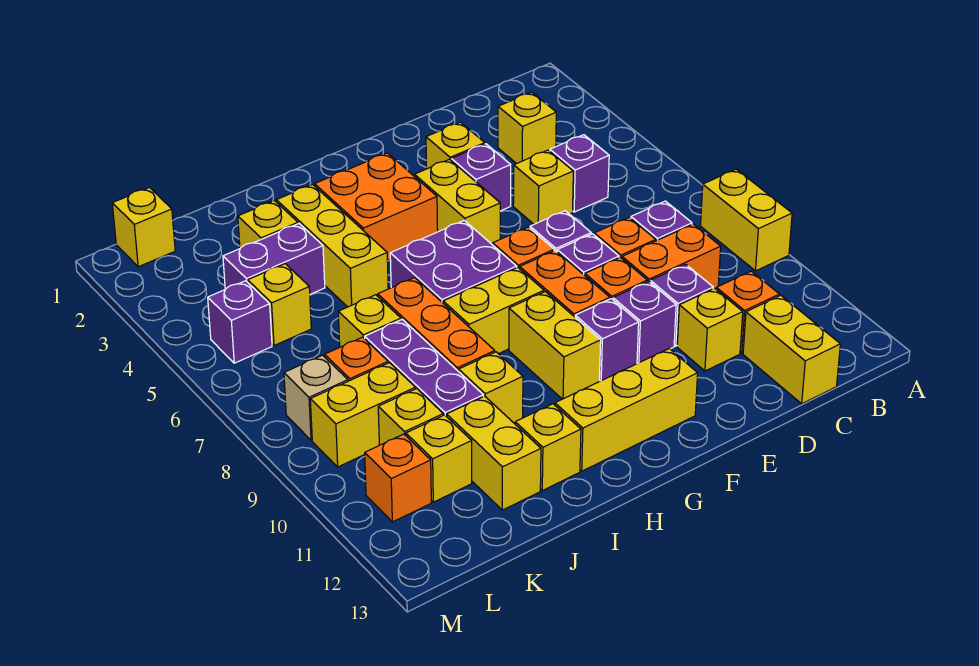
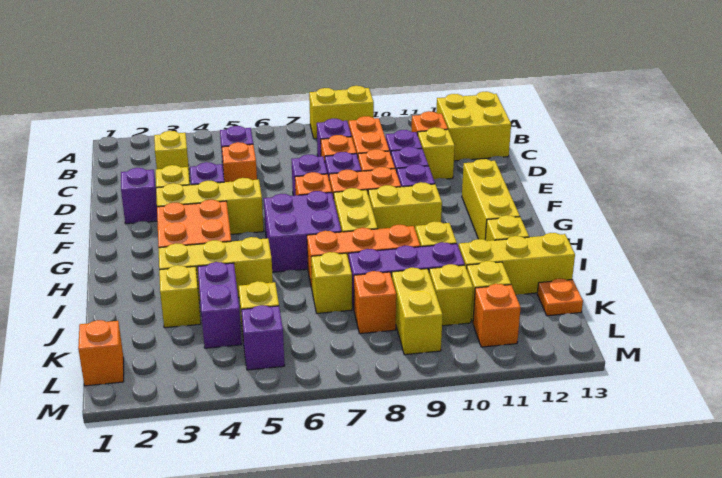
yellow brick C12:C13 level 1 -> yellow brick B12:C13 level 1
yellow brick D5 level 1 -> orange brick D5 level 1
none -> purple brick E2 level 1
yellow brick F4:F5 level 1 -> yellow brick F3:F5 level 1
yellow brick J11:J12 level 1 -> yellow brick J11:J13 level 1
none -> orange plate K13 level 1
yellow brick L1 level 1 -> orange brick L1 level 1
tan brick L8 level 1 -> none

